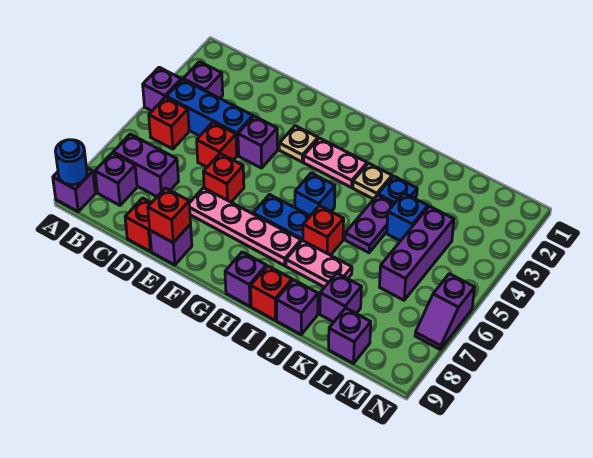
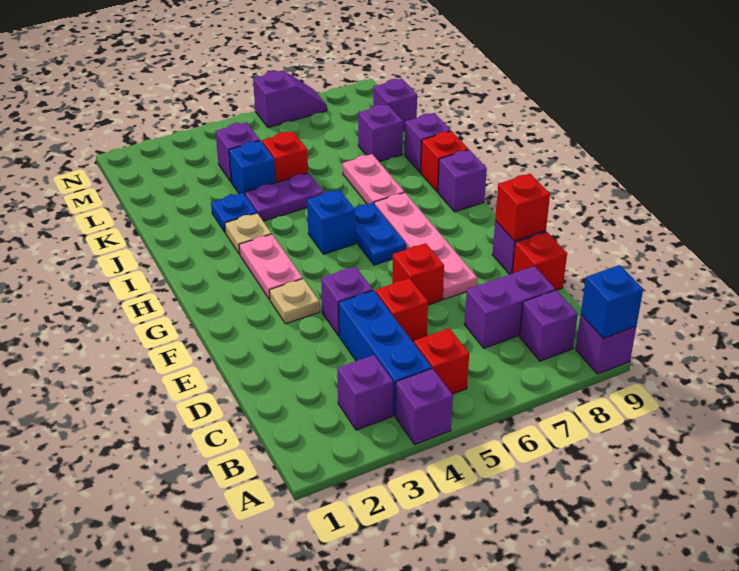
blue round brick A9 level 2 -> blue brick A9 level 2
purple brick B7:C7 level 1 -> purple brick C7:C8 level 1
red brick I6 level 1 -> red brick K5 level 1
purple brick L4:L6 level 1 -> purple brick L4 level 1

